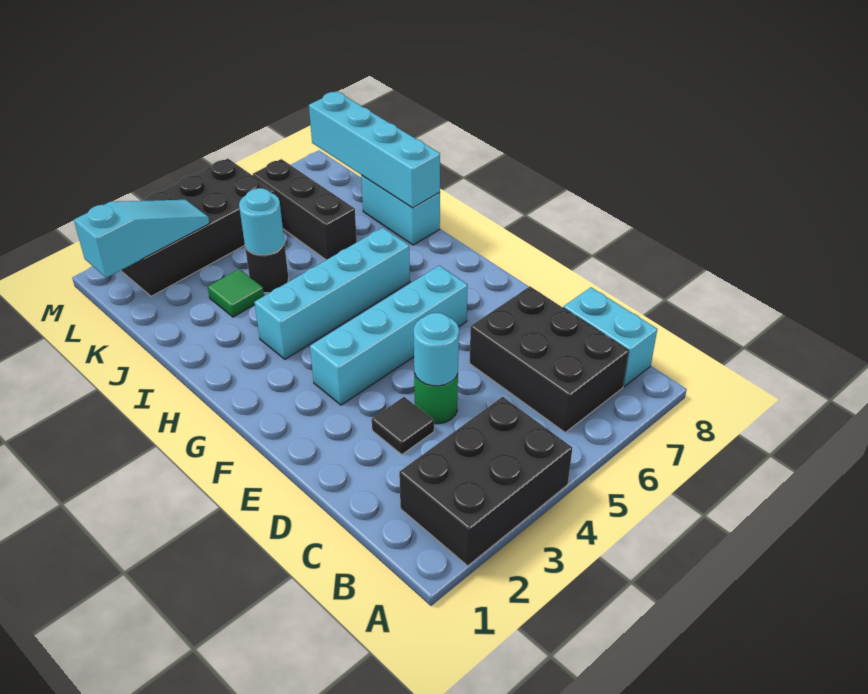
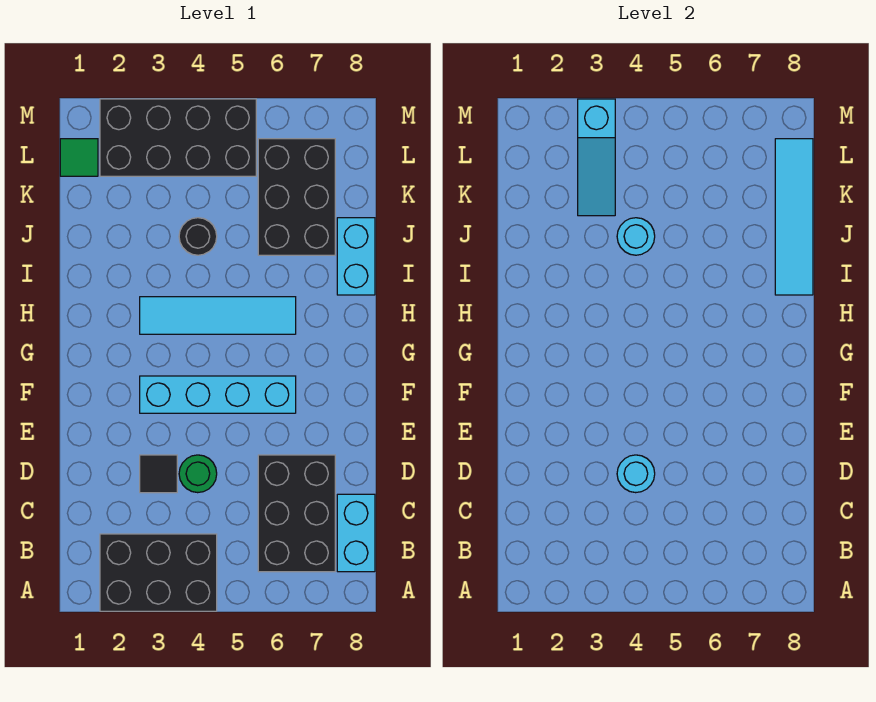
cyan brick H3:H6 level 1 -> cyan tile H3:H6 level 1
cyan brick I8:L8 level 2 -> cyan tile I8:L8 level 2
green tile J3 level 1 -> green tile L1 level 1
black brick J6:L6 level 1 -> black brick J6:L7 level 1
cyan slope L1:L3 level 2 top 1 -> cyan slope K3:M3 level 2 top M

